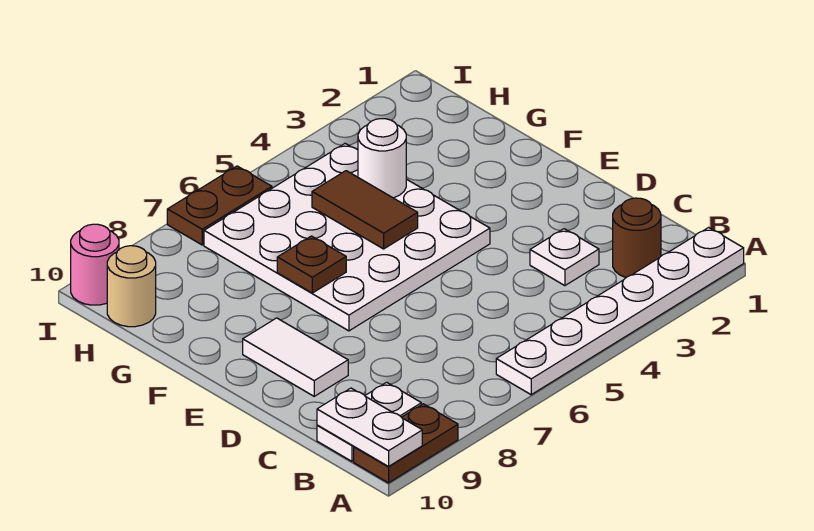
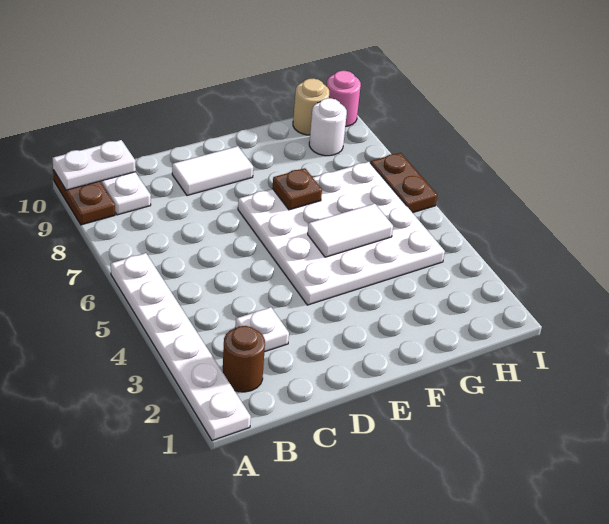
brown tile F5:G5 level 2 -> white tile F5:G5 level 2
white round brick G4 level 2 -> white round brick H9 level 1

